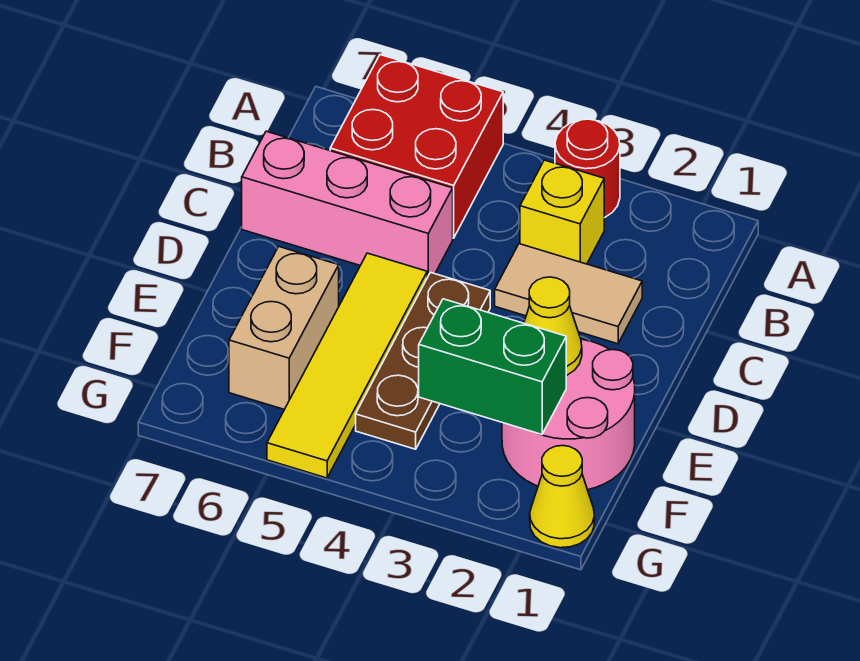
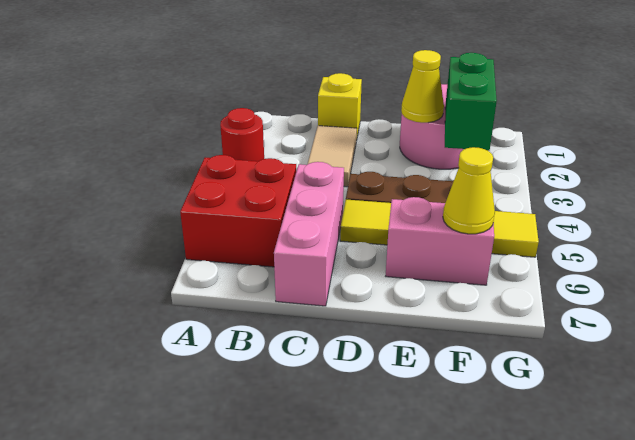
yellow brick B3 level 1 -> yellow brick C1 level 1
tan brick E6:F6 level 1 -> pink brick E6:F6 level 1
yellow cone G1 level 1 -> yellow cone F6 level 2

